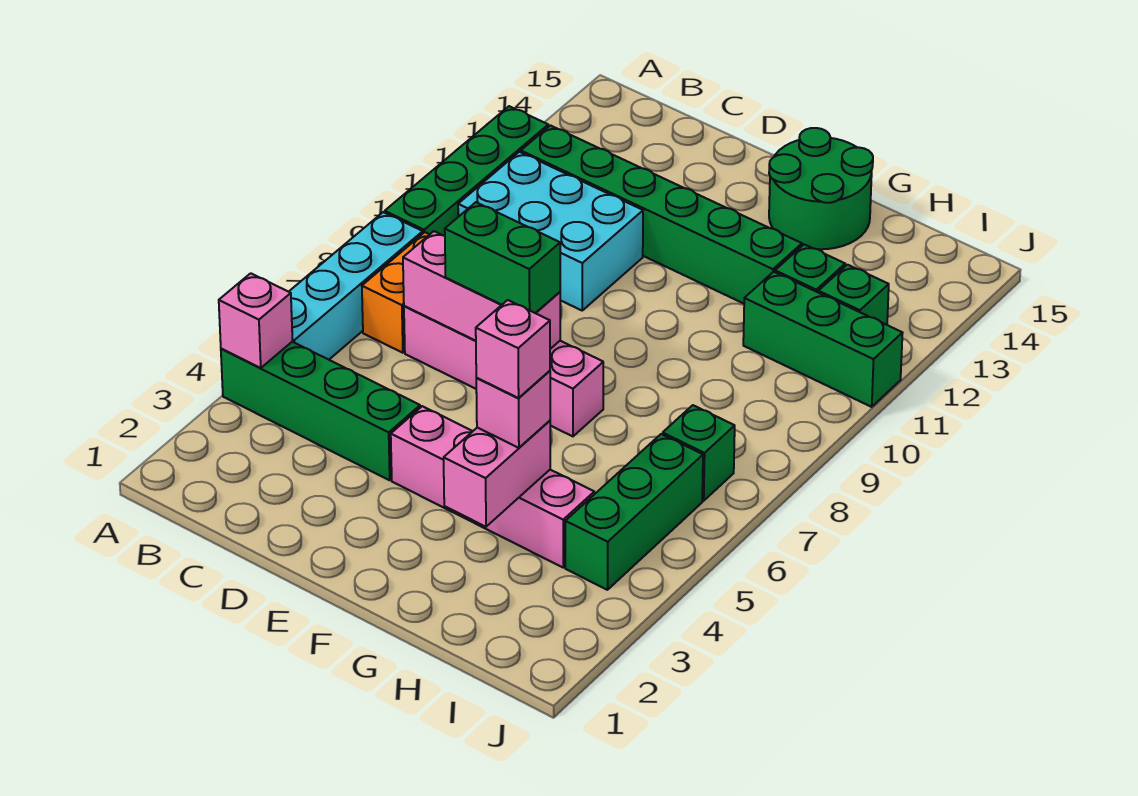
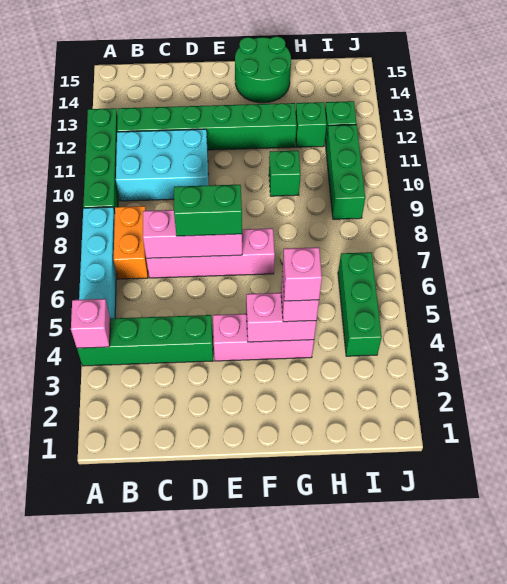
pink brick E4:H4 level 1 -> pink brick E4:G4 level 1
pink brick G3:G4 level 2 -> pink brick F4:G4 level 2
green brick H11:J11 level 1 -> green brick I9:I11 level 1
green brick I7 level 1 -> green brick G10 level 1

